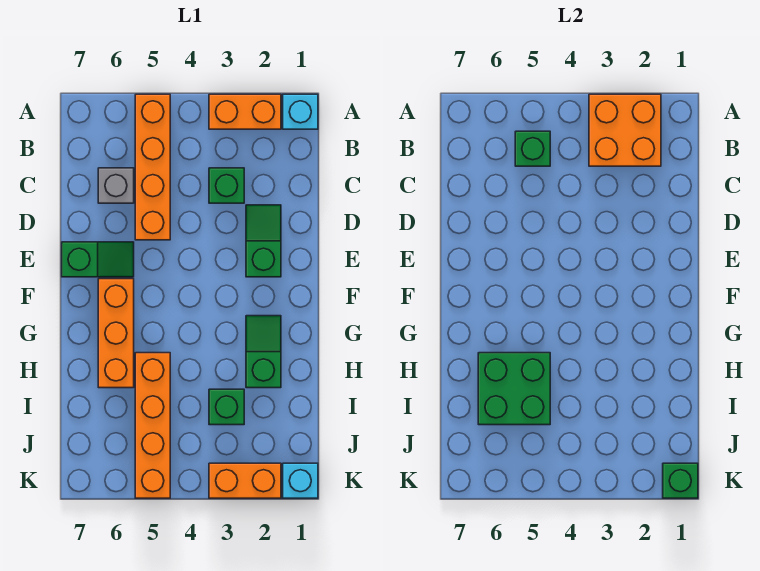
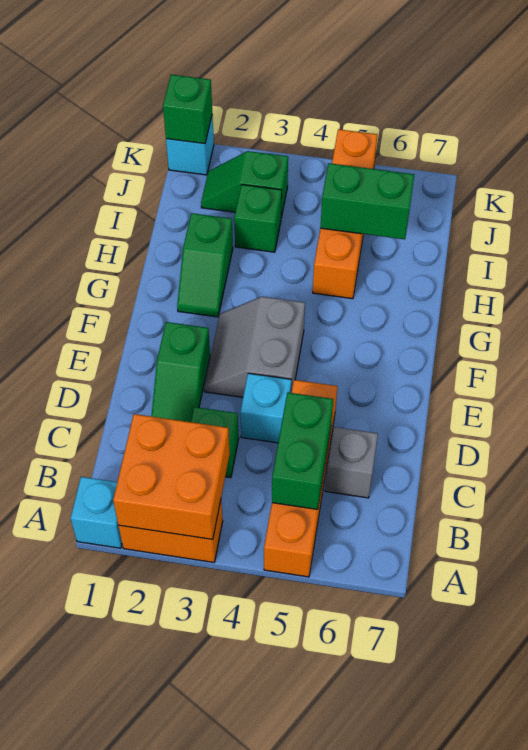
green brick B5 level 2 -> green brick B5:C5 level 2
none -> cyan brick D4 level 1
none -> grey slope E3:F4 level 1 top 4
green slope E6:E7 level 1 top 7 -> green slope J2:J3 level 1 top 3
orange brick F6:H6 level 1 -> none
green brick H5:I6 level 2 -> green brick I5:I6 level 2
orange brick K2:K3 level 1 -> none

